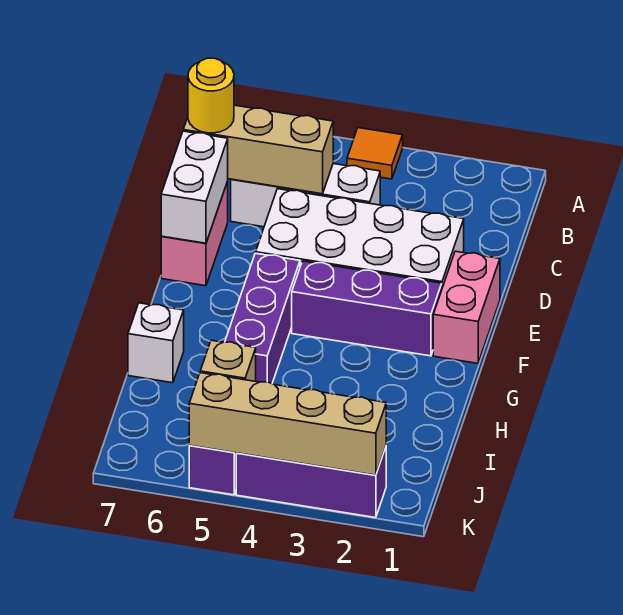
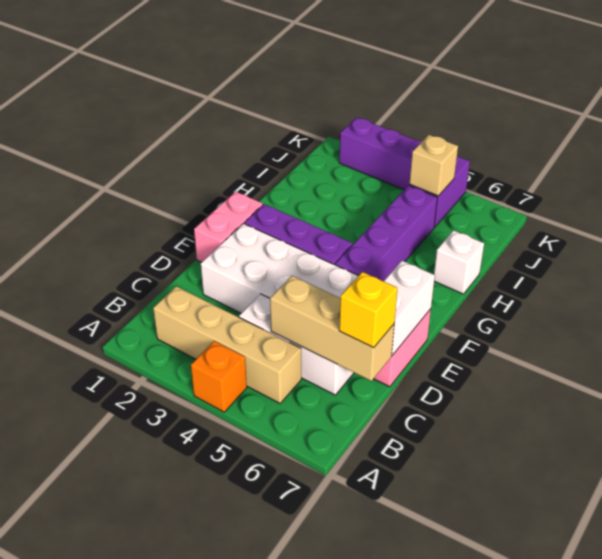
orange tile A4 level 1 -> orange brick A4 level 1
yellow round brick C7 level 3 -> yellow brick C7 level 3
purple brick F5:H5 level 1 -> purple brick F5:I5 level 1
tan brick K2:K5 level 2 -> tan brick B2:B5 level 1

